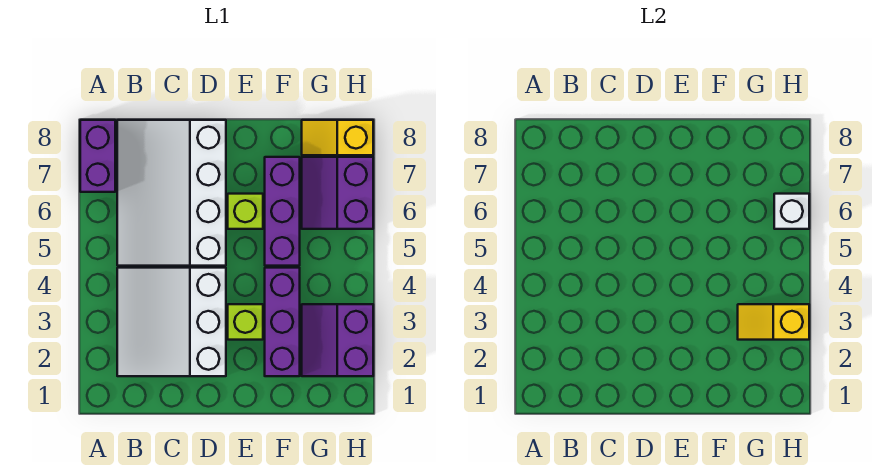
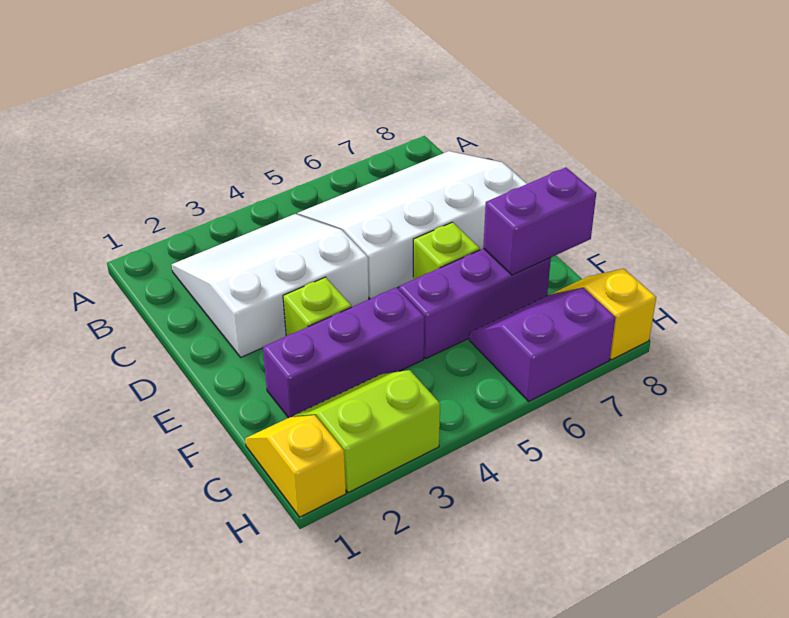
purple brick A7:A8 level 1 -> purple brick F7:F8 level 2
purple slope G2:H3 level 1 top H -> lime slope G2:H3 level 1 top H
yellow slope G3:H3 level 2 top H -> yellow slope G1:H1 level 1 top H
white brick H6 level 2 -> none

